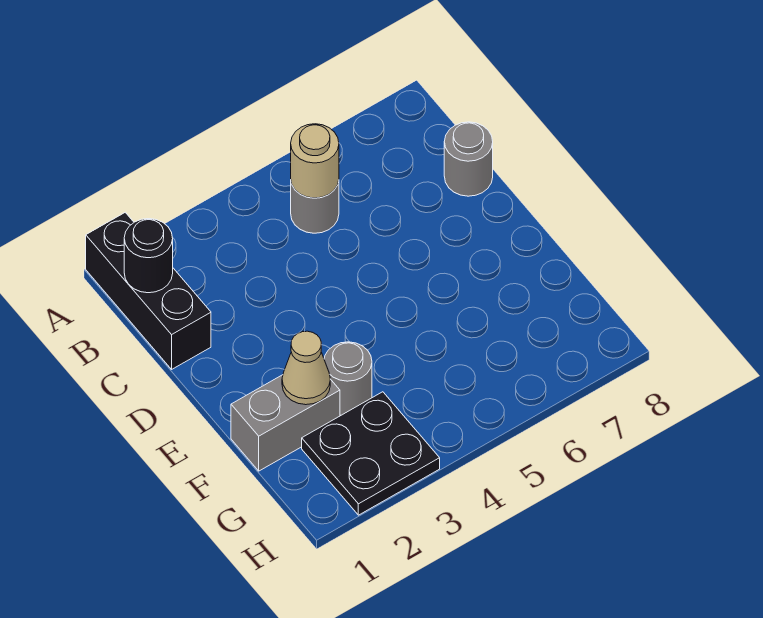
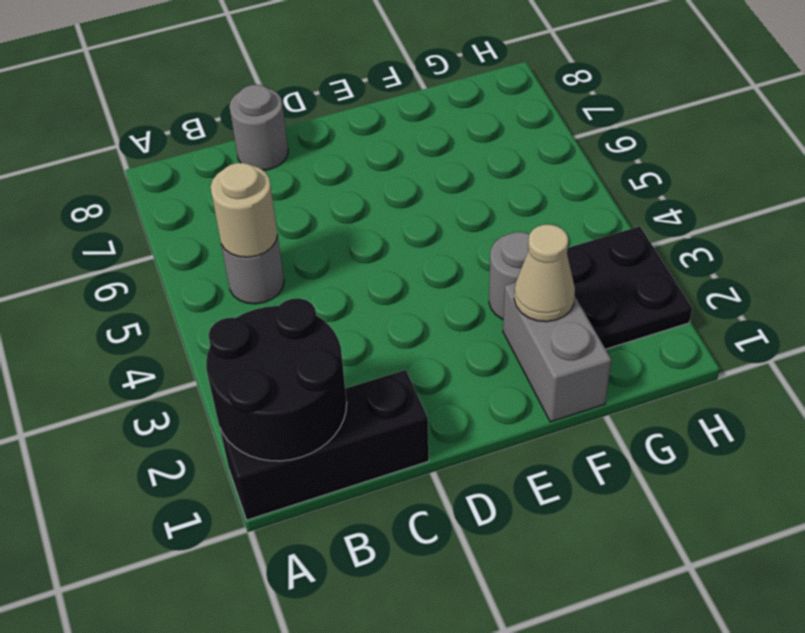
black round brick B1 level 2 -> black round brick A1:B2 level 2

